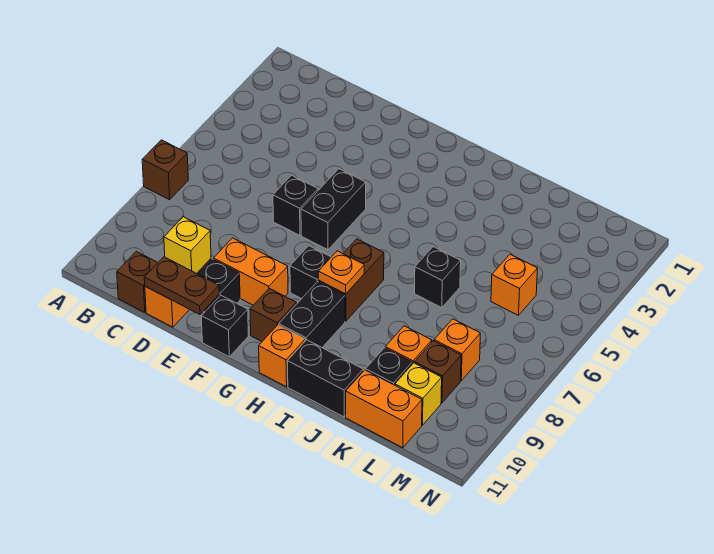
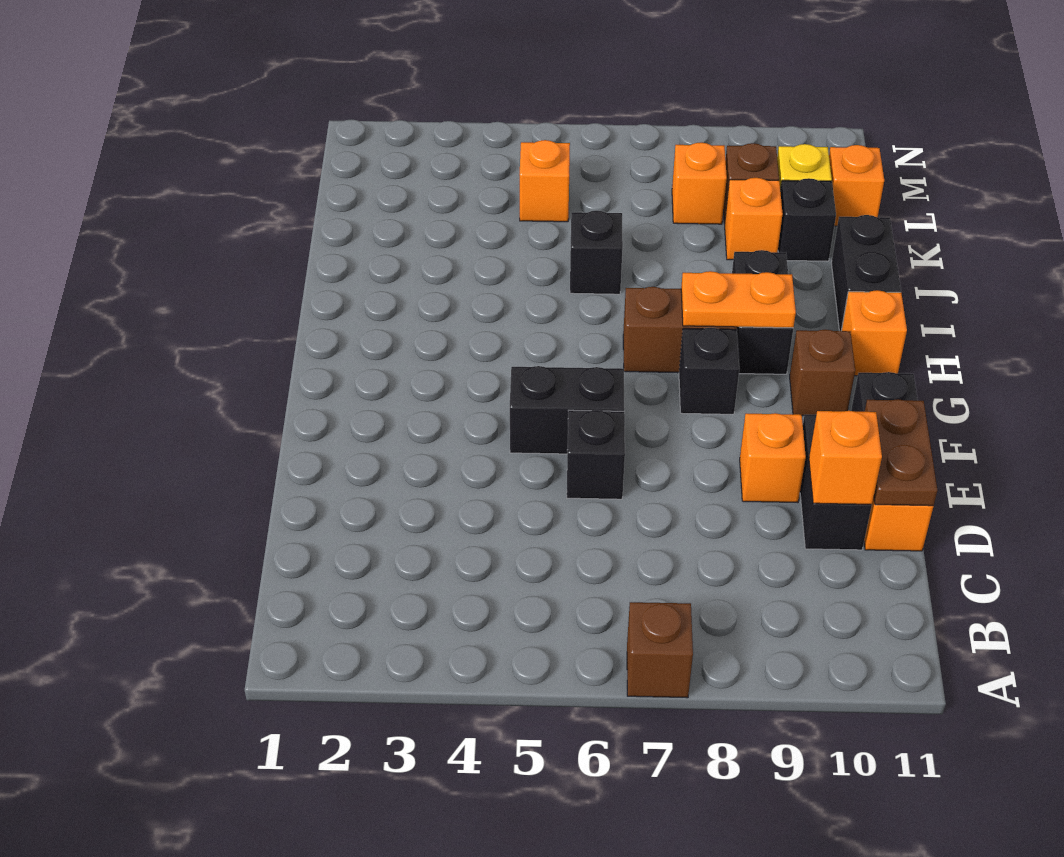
brown brick C11 level 1 -> none
yellow brick D10 level 2 -> orange brick D10 level 2
orange brick E9:F9 level 1 -> orange brick E9 level 1
orange plate H8 level 2 -> orange plate H8:H9 level 2
black brick H9:H10 level 1 -> black brick H9:I9 level 1
orange brick K11:L11 level 1 -> orange brick L11 level 1

